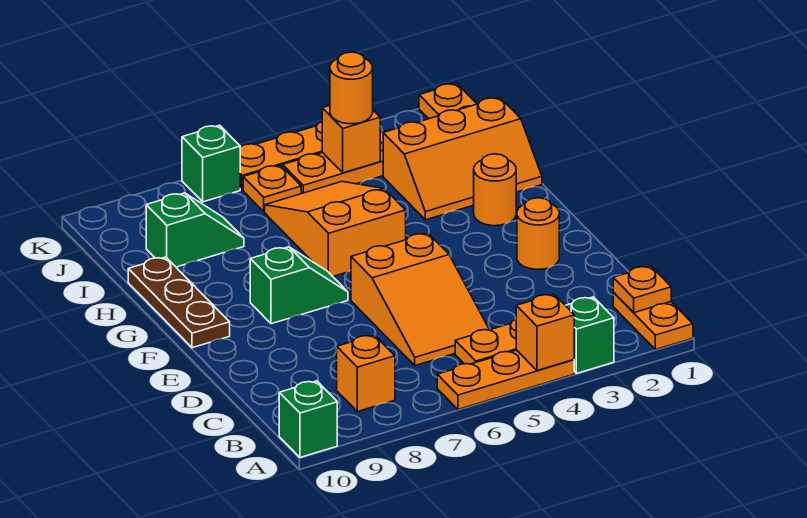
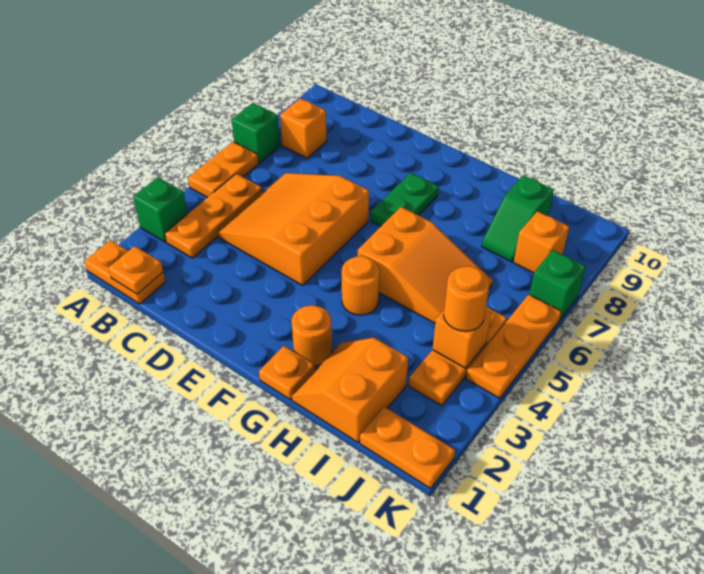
orange plate A4:A6 level 1 -> orange plate A5:A6 level 1
orange brick A4 level 2 -> orange brick J8 level 1
green brick A10 level 1 -> green brick A7 level 1
orange slope C5:E6 level 1 top E -> orange slope C4:E6 level 1 top E
orange round brick E2 level 1 -> orange round brick G4 level 1
green slope F7:F8 level 1 top 8 -> green plate F7:F8 level 1
brown plate F10:H10 level 1 -> none
orange slope H1:I3 level 1 top I -> orange slope H1:I2 level 1 top I
orange plate J6 level 1 -> orange plate G1 level 1

